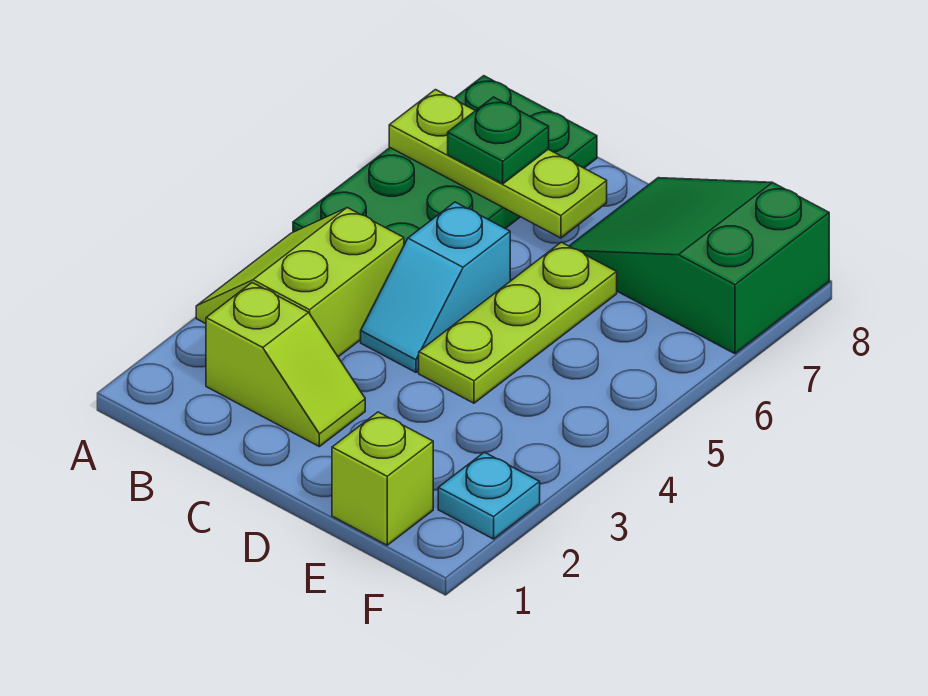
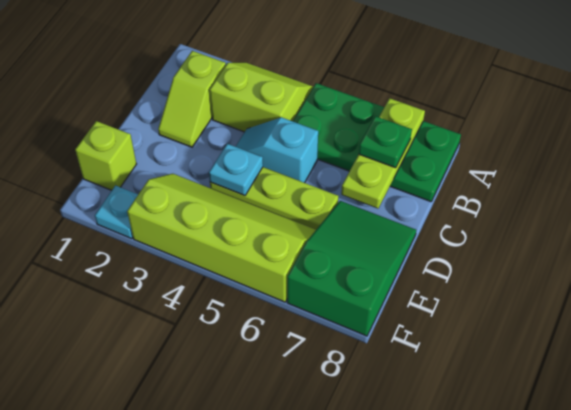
none -> cyan plate D4 level 2
none -> lime slope E3:F6 level 1 top F

